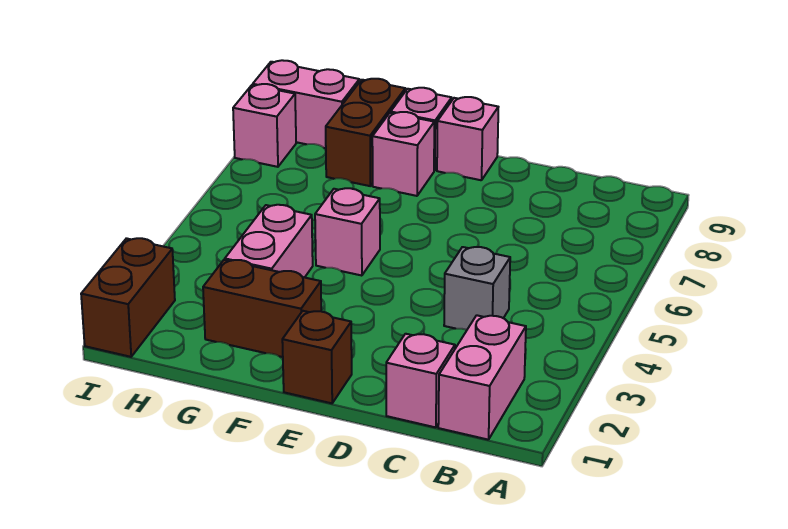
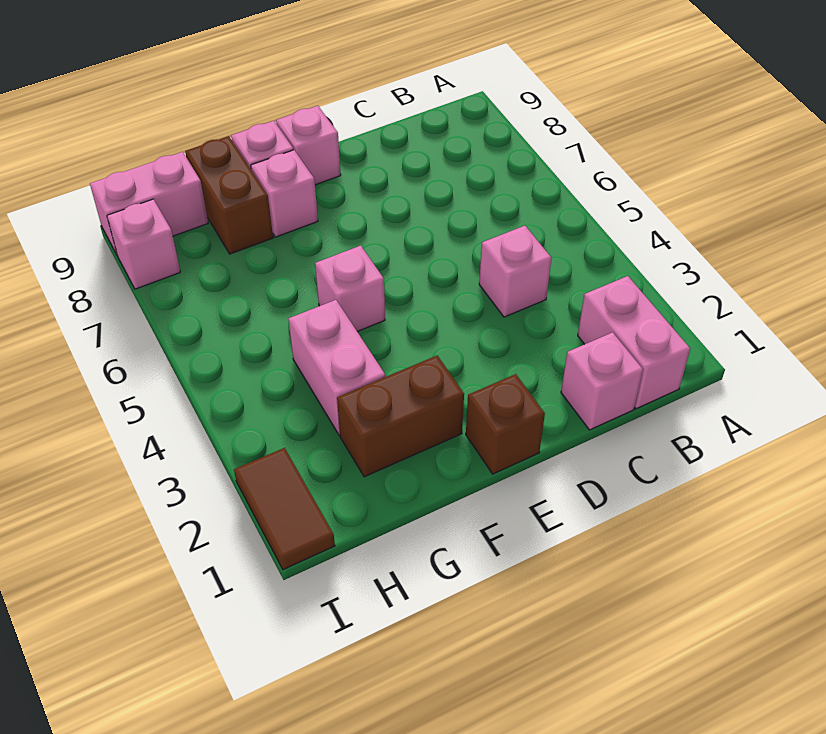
grey brick C4 level 1 -> pink brick C4 level 1
brown brick I1:I2 level 1 -> brown tile I1:I2 level 1

